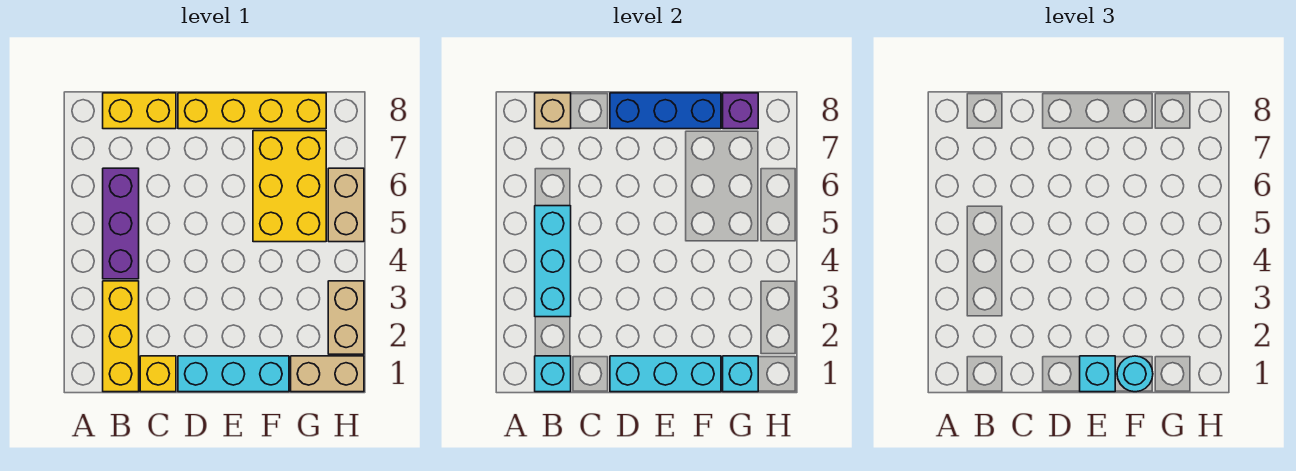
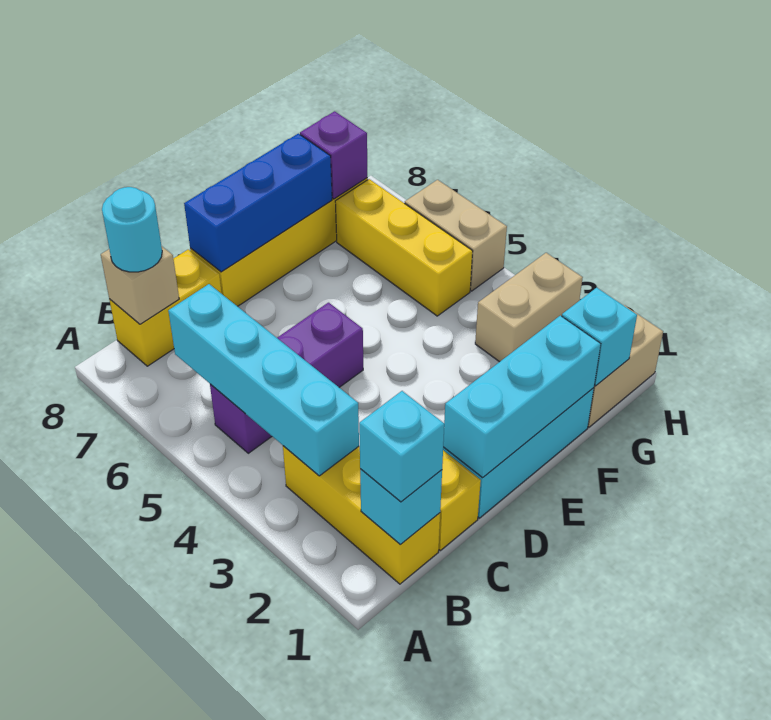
cyan brick B3:B5 level 2 -> cyan brick B3:B6 level 2
purple brick B4:B6 level 1 -> purple brick B5:D5 level 1
cyan brick E1 level 3 -> cyan brick B1 level 3
cyan round brick F1 level 3 -> cyan round brick B8 level 3
yellow brick F5:G7 level 1 -> yellow brick G5:G7 level 1
tan brick H2:H3 level 1 -> tan brick G3:H3 level 1

